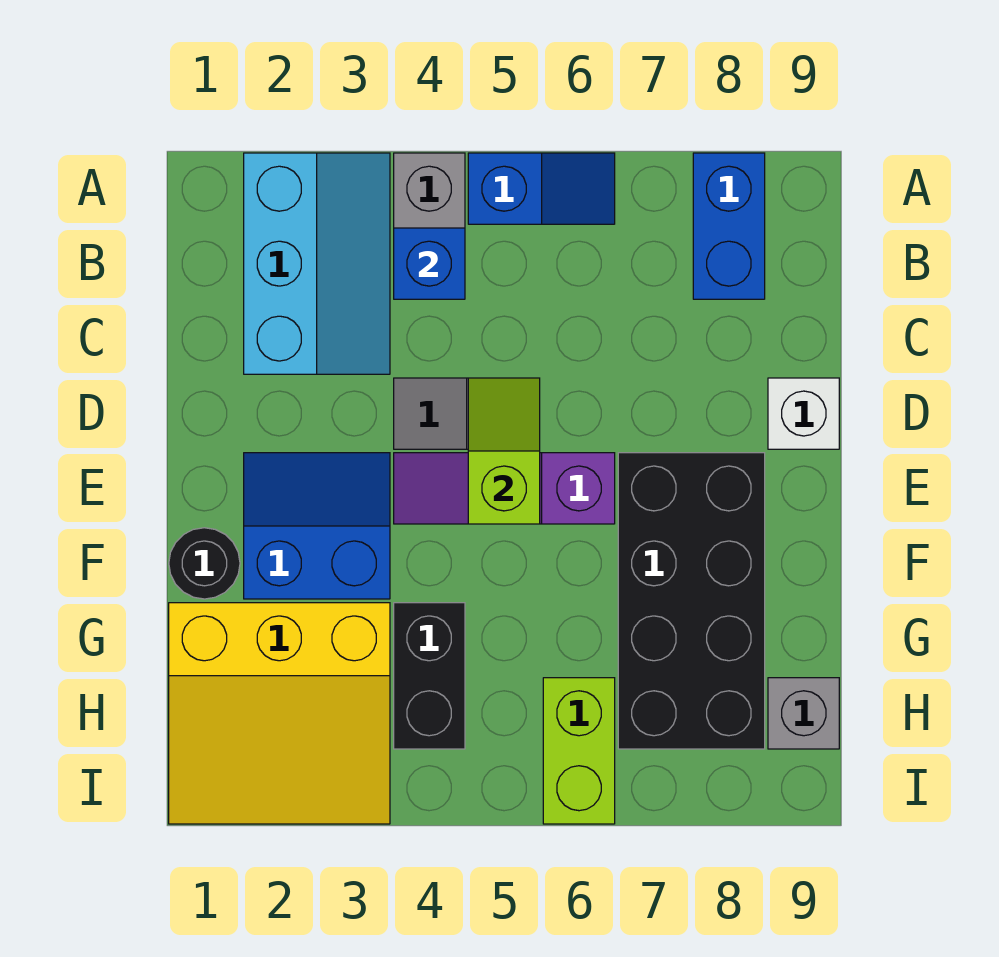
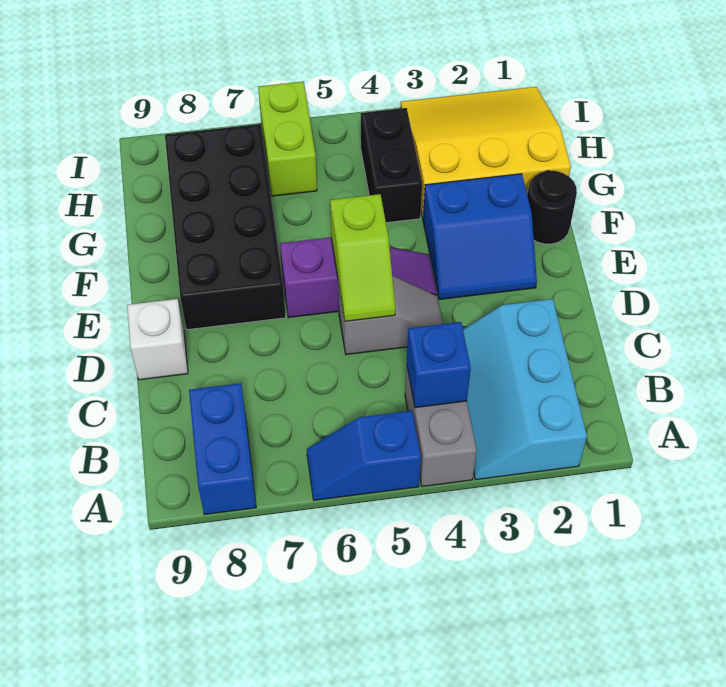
grey brick H9 level 1 -> none

